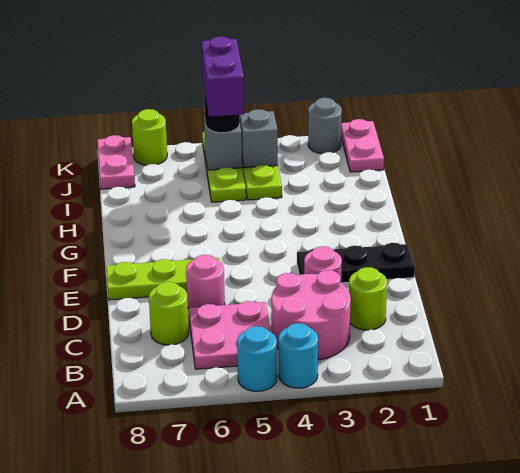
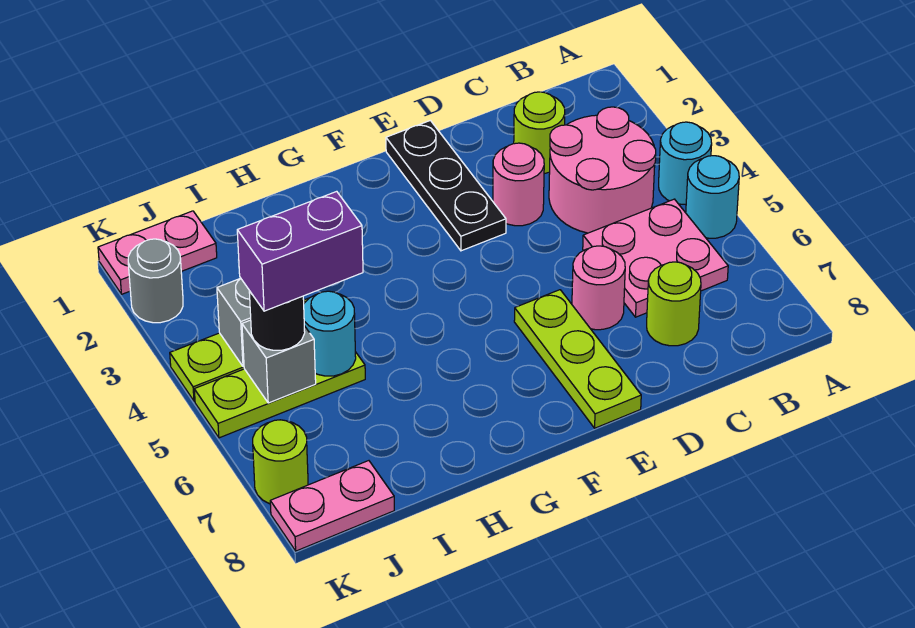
none -> cyan round brick I5 level 2

